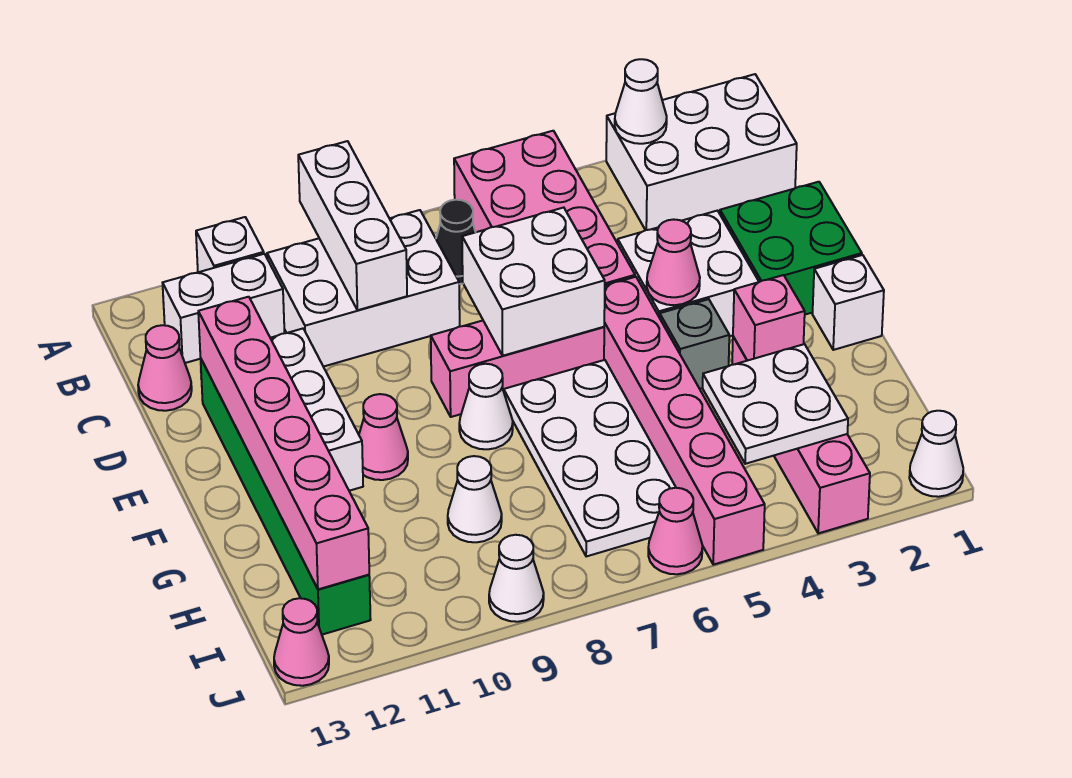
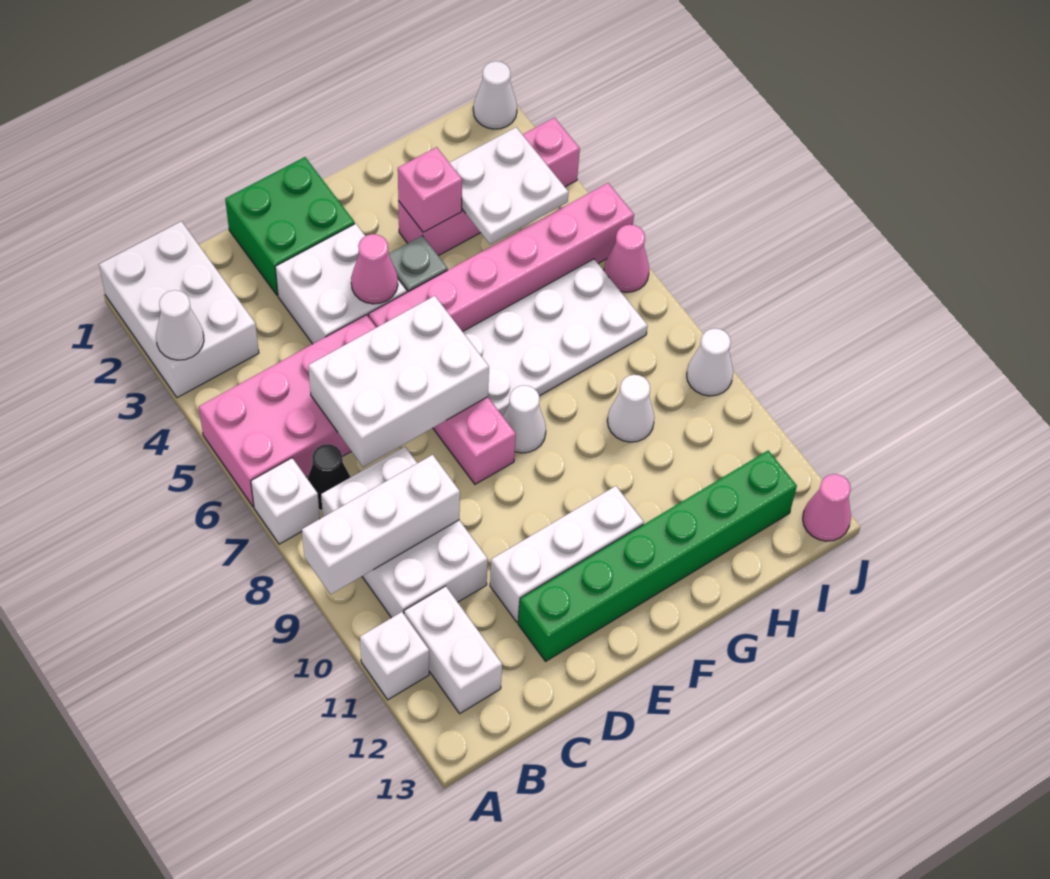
pink cone C13 level 1 -> none
white brick D6:E7 level 2 -> white brick C6:E7 level 2
pink brick D12:I12 level 2 -> none
white brick F1 level 1 -> white brick A7 level 1
pink cone F10 level 1 -> none

